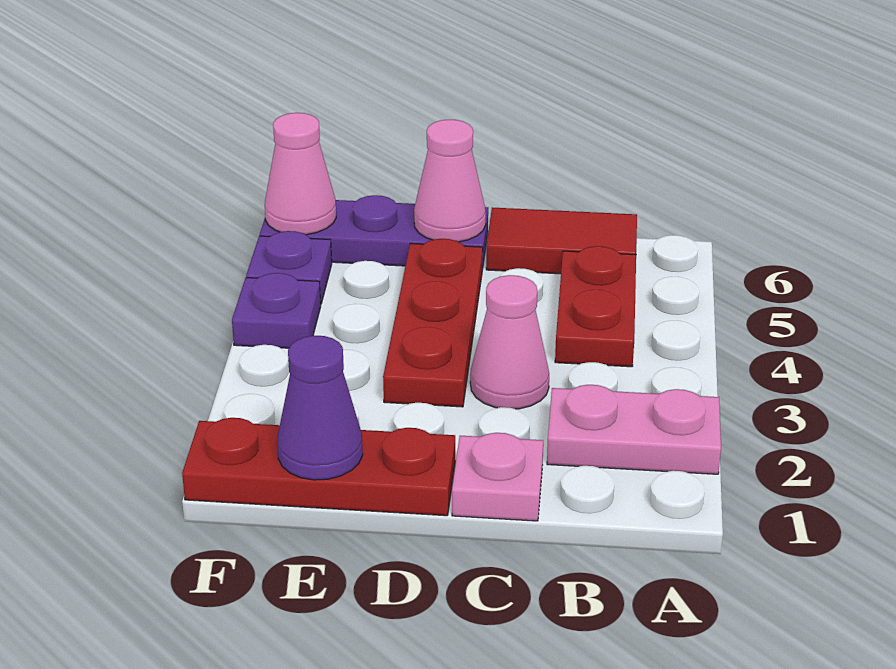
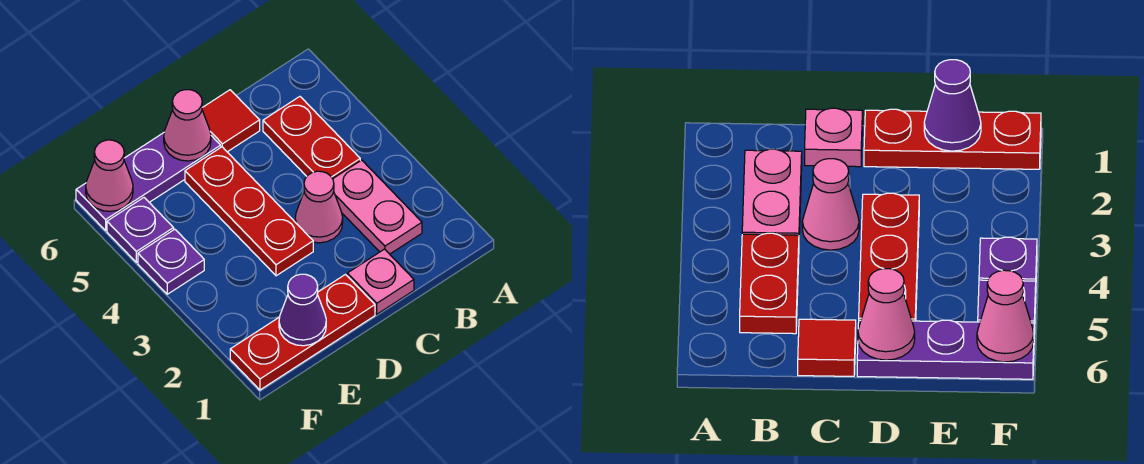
pink plate A2:B2 level 1 -> pink plate B2:B3 level 1
red tile B6:C6 level 1 -> red tile C6 level 1

